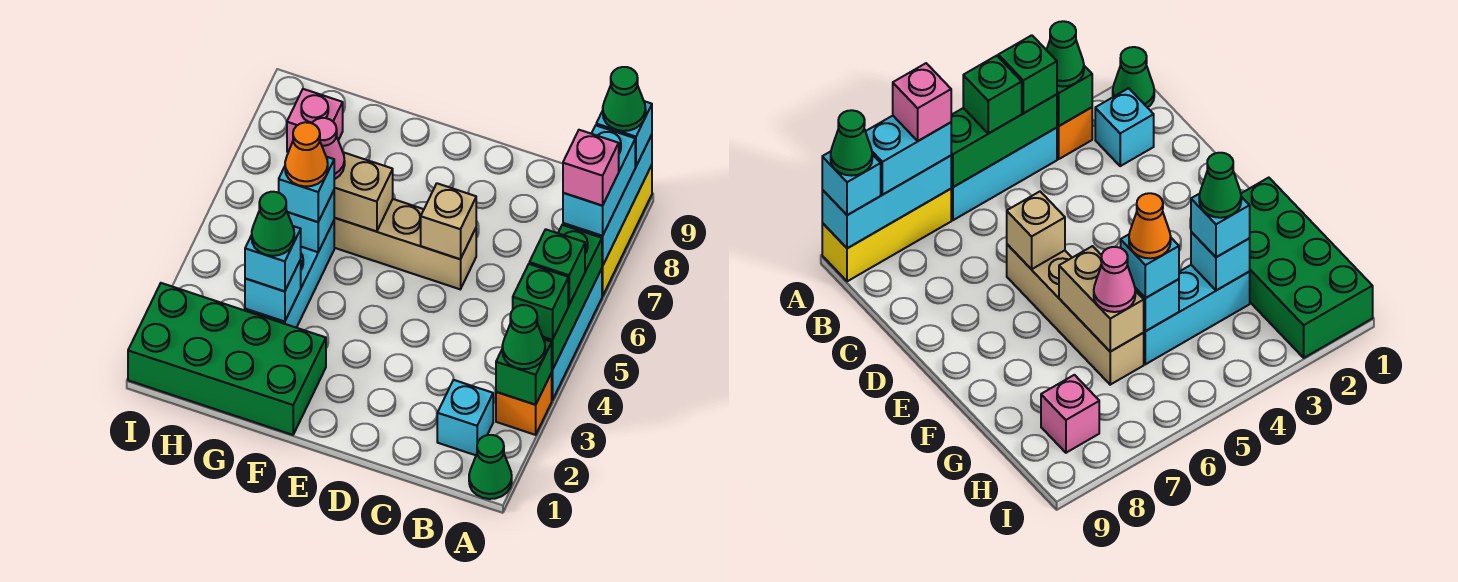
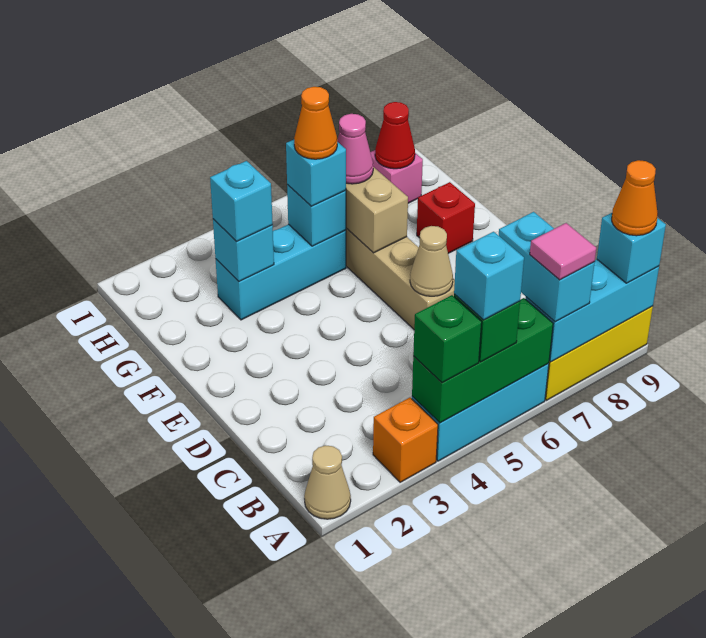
green cone A1 level 1 -> tan cone A1 level 1
green brick A3 level 2 -> none
green cone A3 level 3 -> none
cyan brick A7:A8 level 3 -> cyan brick A7:B7 level 3
pink brick A7 level 4 -> pink tile A7 level 4
green cone A9 level 4 -> orange cone A9 level 4
cyan brick B2 level 1 -> cyan brick A5 level 4
tan brick D6 level 2 -> tan cone D6 level 2
green brick F1:I2 level 1 -> none
none -> red brick F8 level 1
green cone G3 level 4 -> none
none -> red cone H8 level 2

